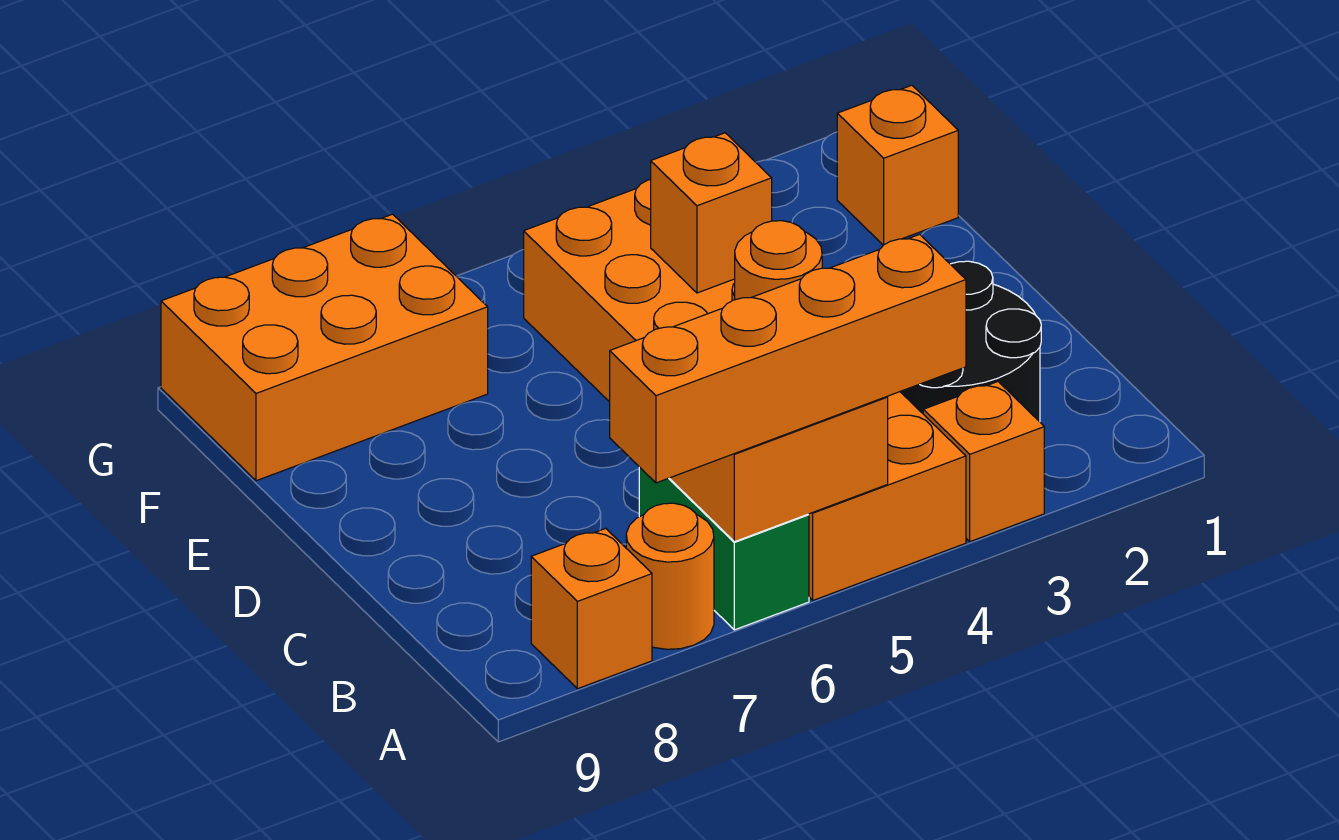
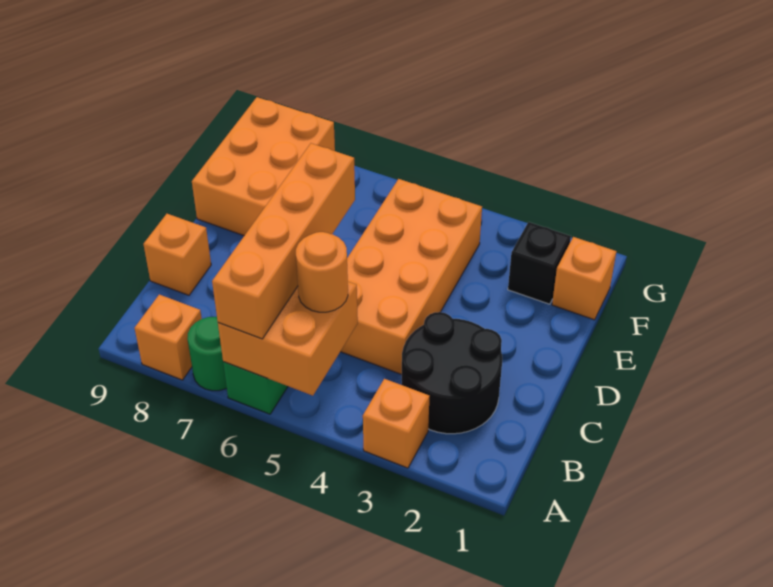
orange brick A4:F5 level 1 -> orange brick C4:F5 level 1
orange brick A4:A7 level 3 -> orange brick A6:D6 level 3
orange round brick A7 level 1 -> green round brick A7 level 1
orange brick E4 level 2 -> orange brick C9 level 1
none -> black brick F2 level 1
orange brick F7:G9 level 1 -> orange brick E8:G9 level 1

